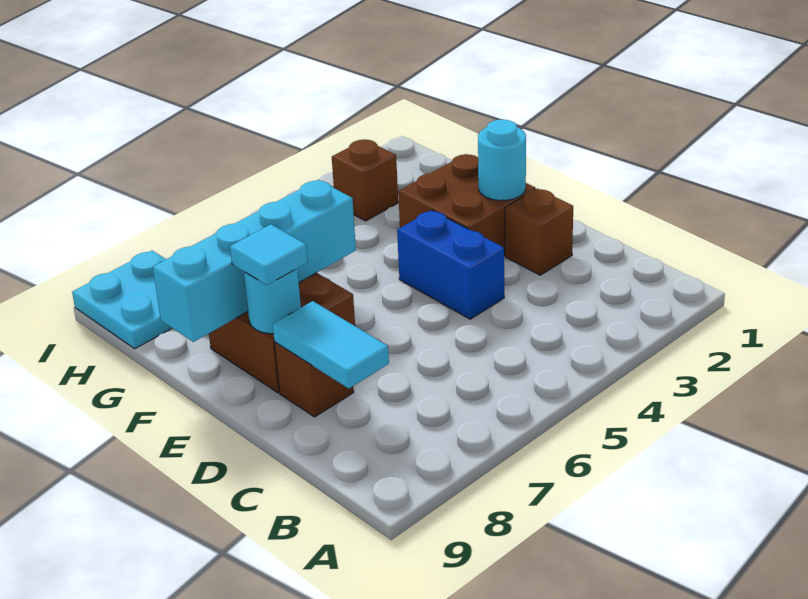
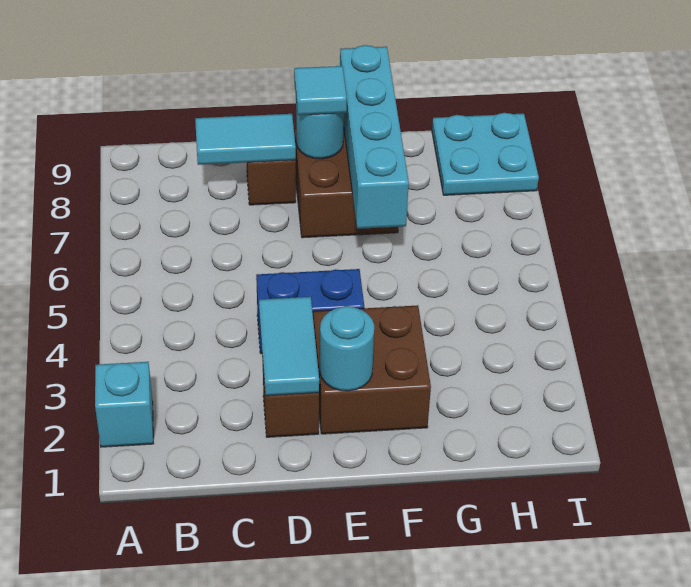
none -> cyan brick A2 level 1
none -> cyan tile D2:D3 level 2
brown brick H3 level 1 -> none

